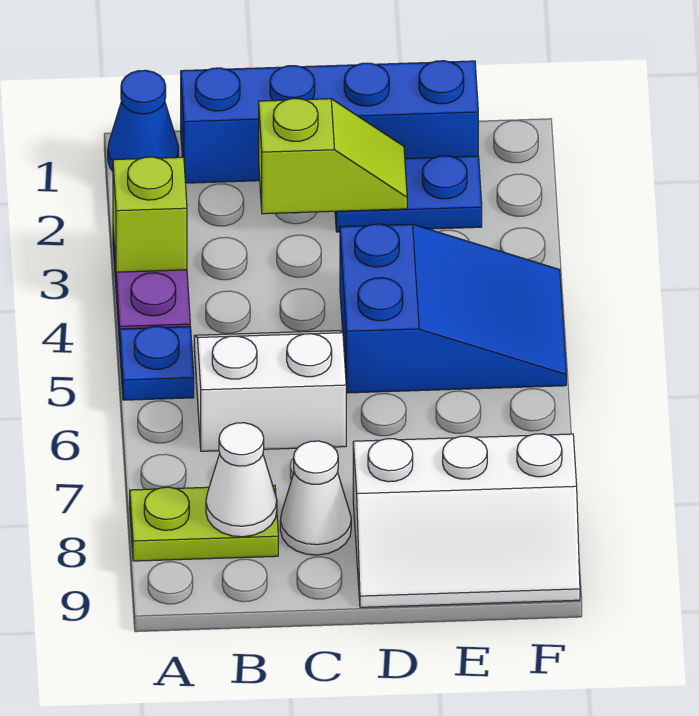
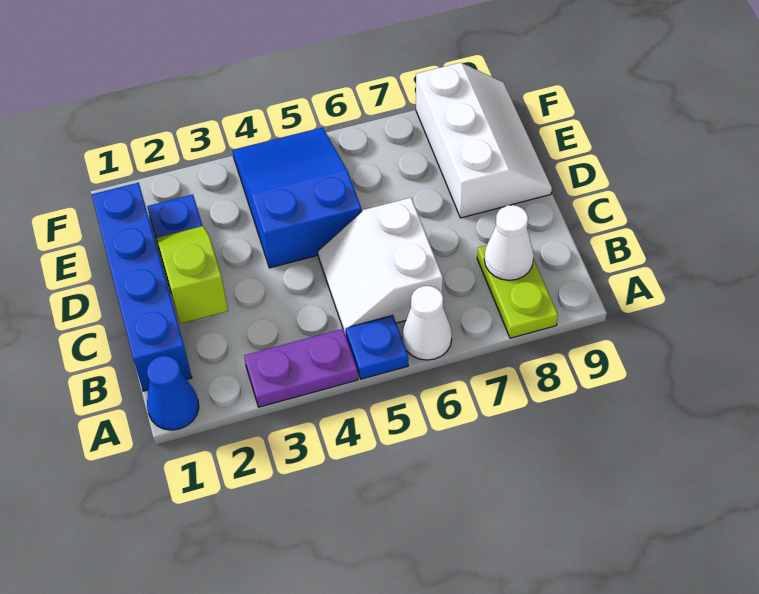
lime brick A3 level 2 -> none
white cone C8 level 1 -> white cone A6 level 1

